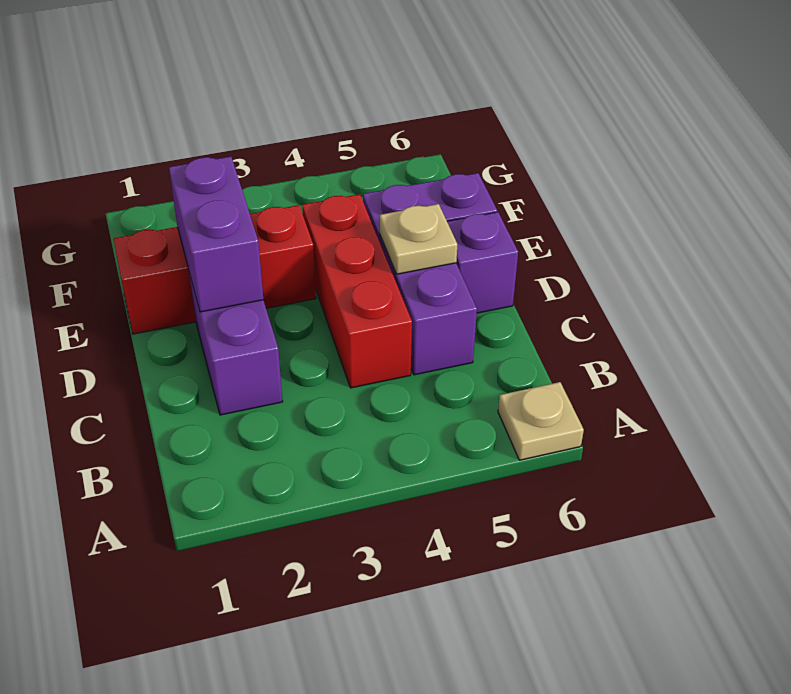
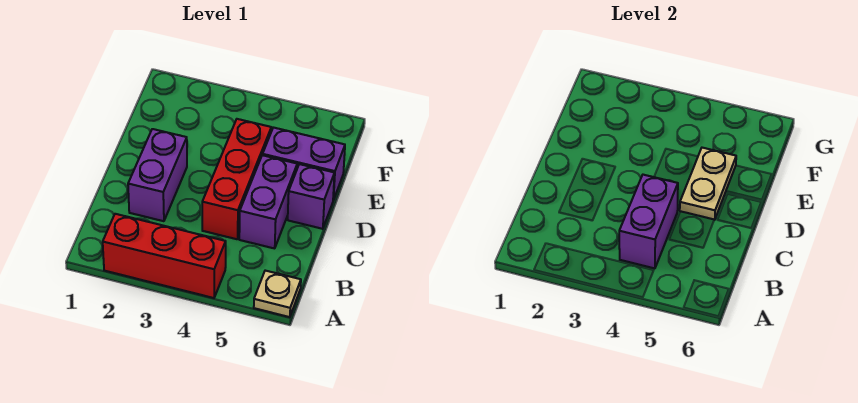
purple brick D2:E2 level 2 -> purple brick B4:C4 level 2
tan plate D5 level 2 -> tan plate D5:E5 level 2
red brick E1:E3 level 1 -> red brick A2:A4 level 1

